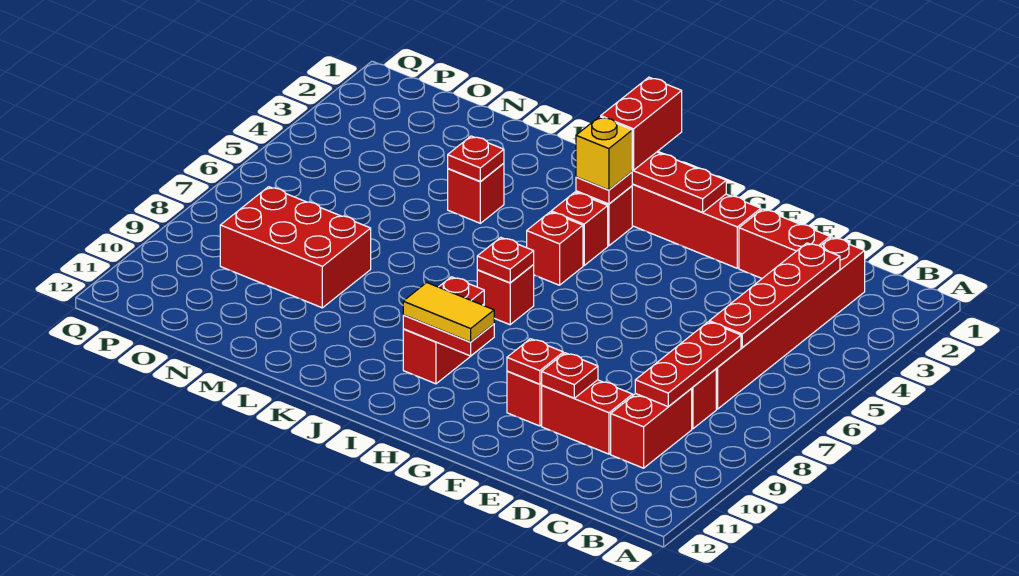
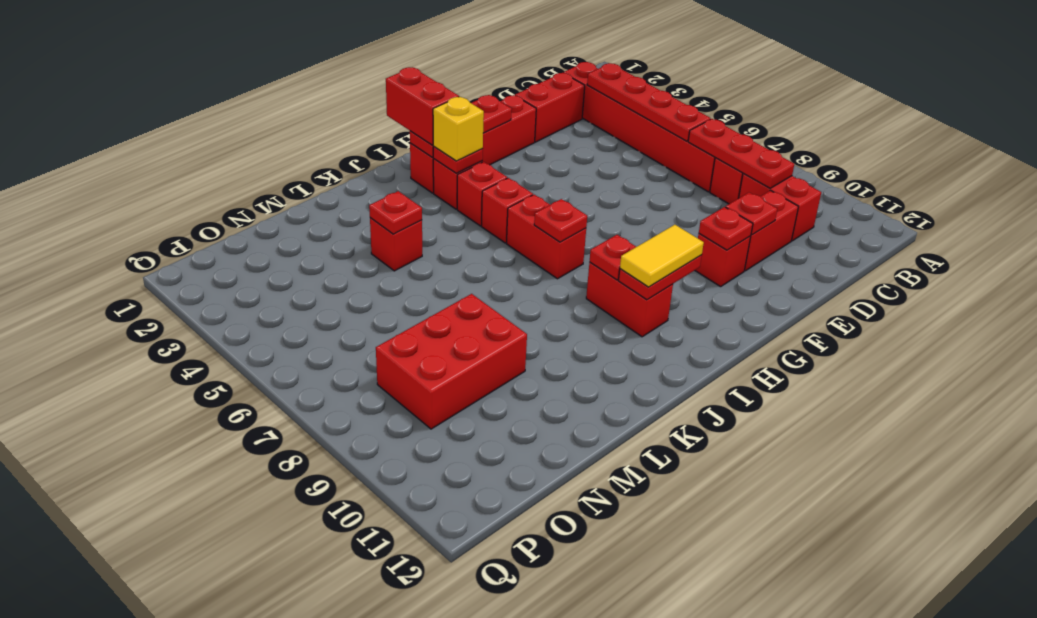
red brick I7 level 1 -> red brick I6:I7 level 1

